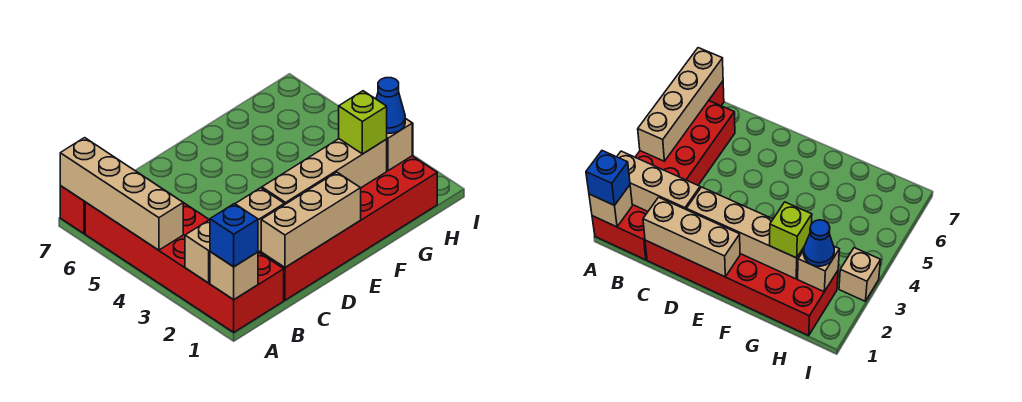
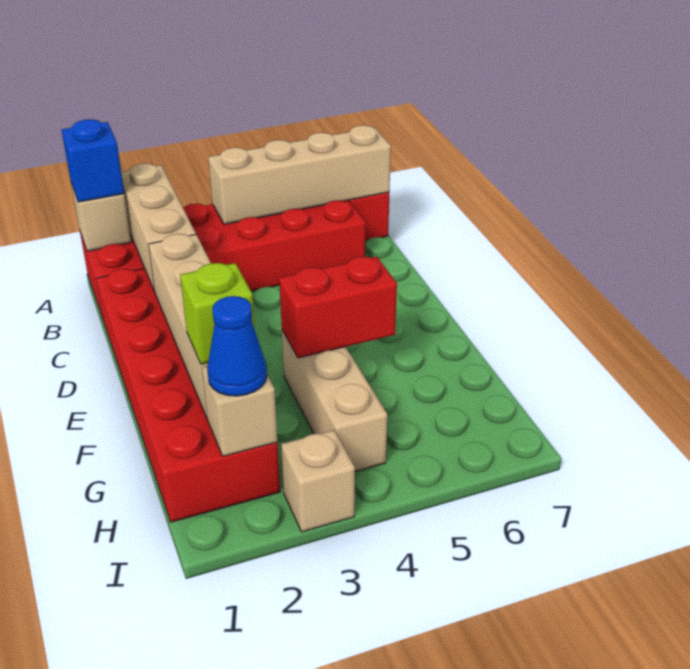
tan brick C1:E1 level 2 -> tan brick F4:H4 level 1
none -> red brick F4:F5 level 2

